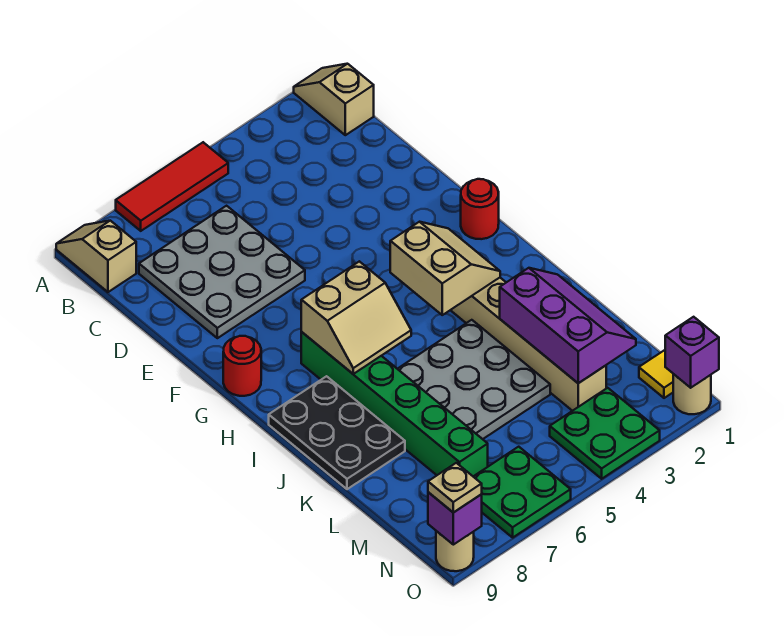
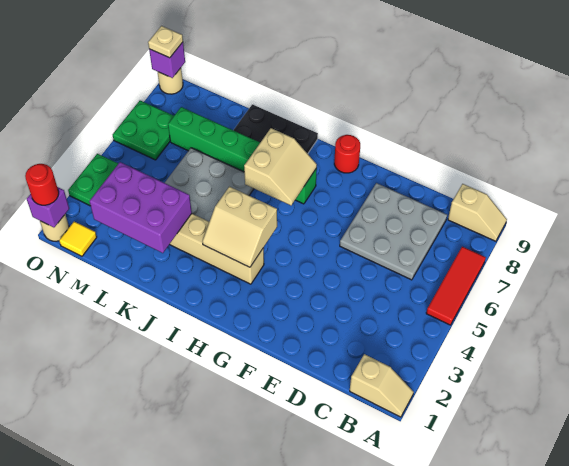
red round brick G1 level 1 -> red round brick O1 level 3
tan slope H6:I7 level 2 top H -> tan slope H6:I7 level 2 top I
purple slope K2:M3 level 2 top 3 -> purple brick K2:M3 level 2

